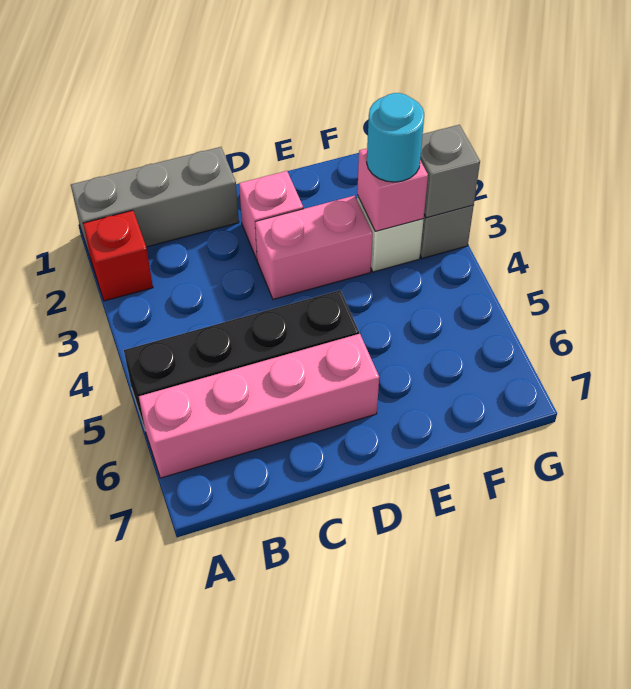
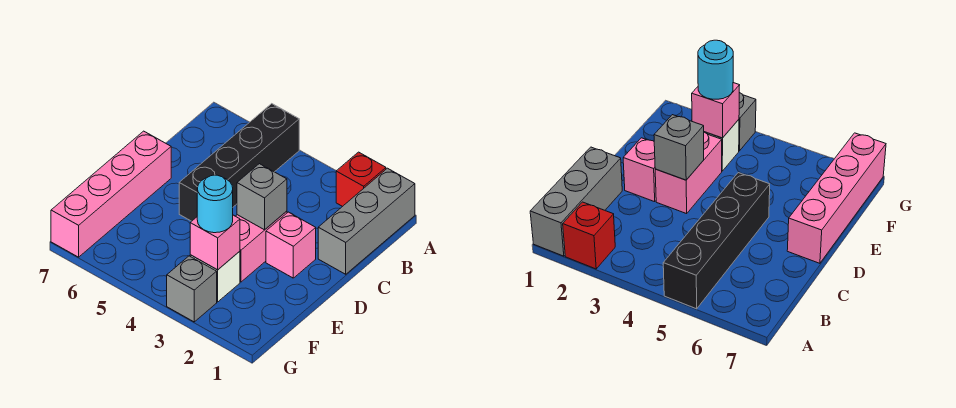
pink brick A6:D6 level 1 -> pink brick D7:G7 level 1
grey brick G3 level 2 -> grey brick D3 level 2

